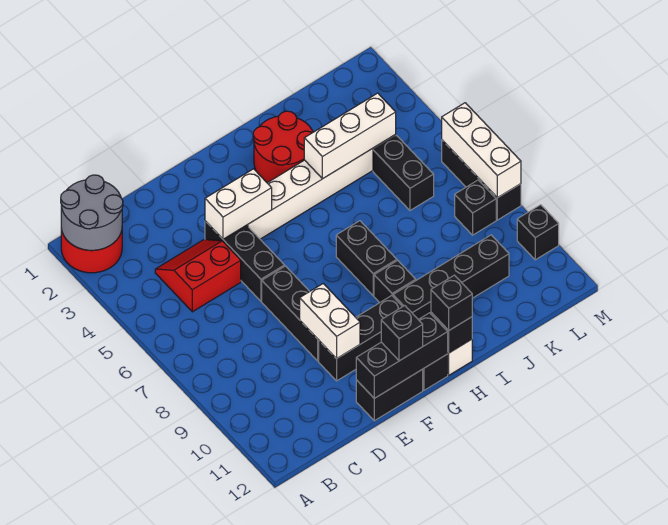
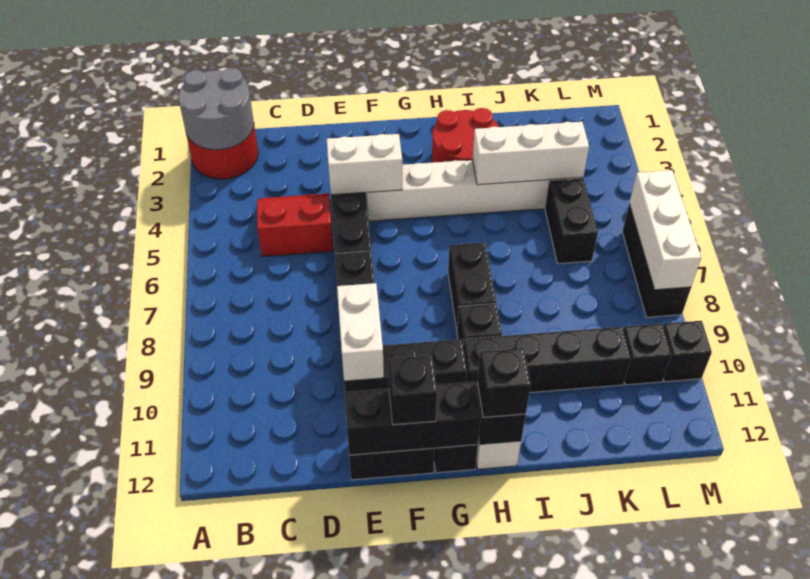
black brick L8 level 1 -> black brick L10 level 1

